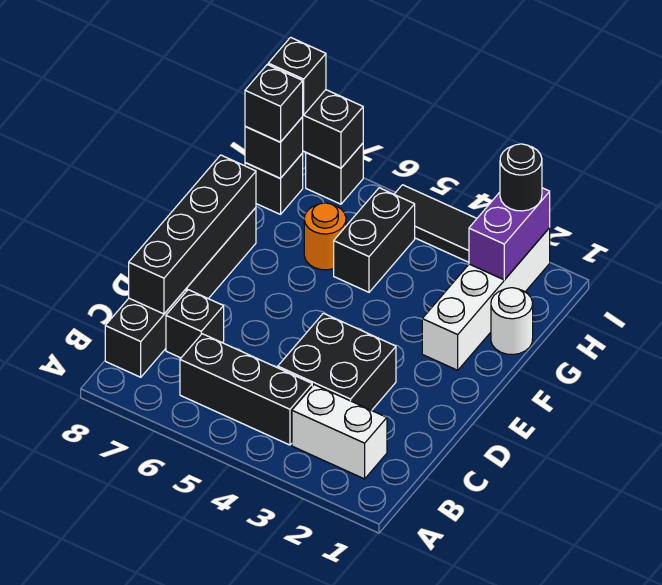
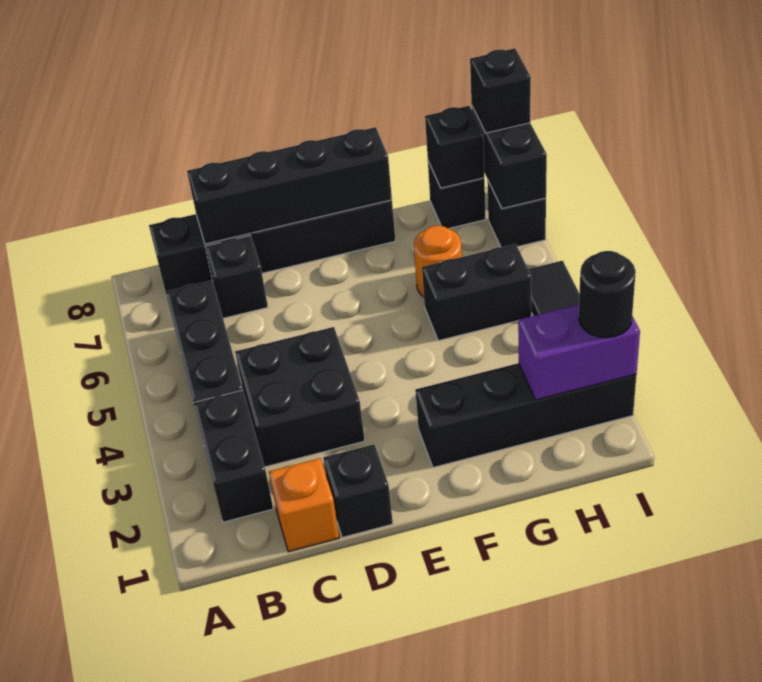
white brick B2:B3 level 1 -> black brick B2:B3 level 1
none -> orange brick C1 level 1
white brick F2:I2 level 1 -> black brick F2:I2 level 1
white round brick G1 level 1 -> none
black brick H8 level 3 -> black brick D1 level 1

